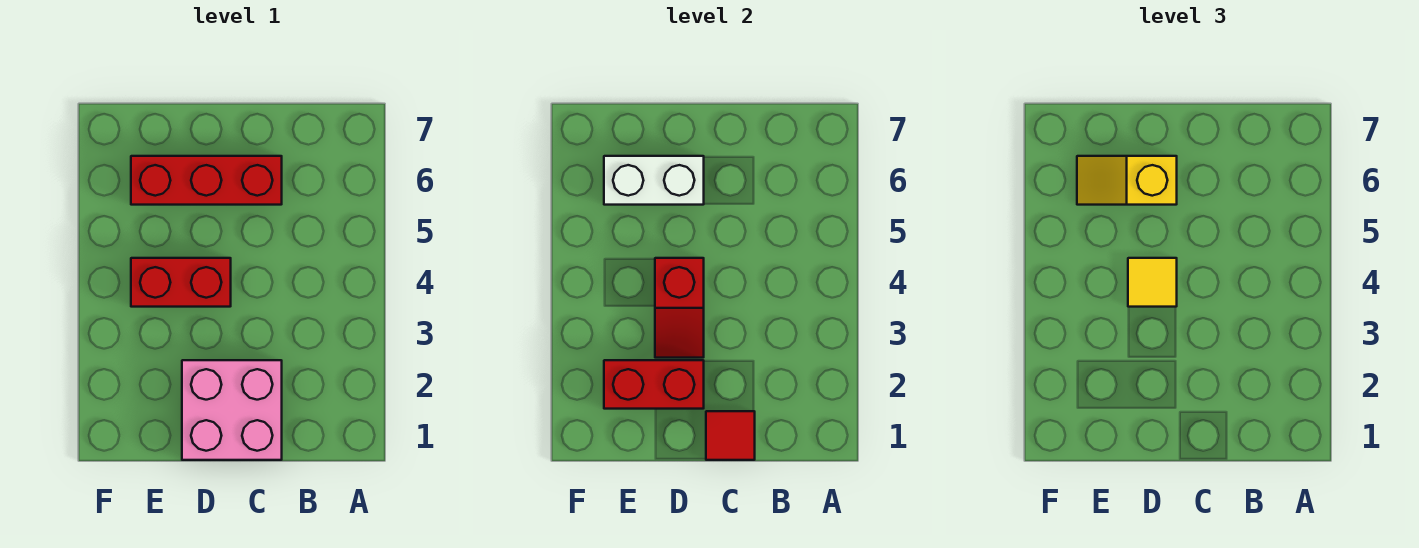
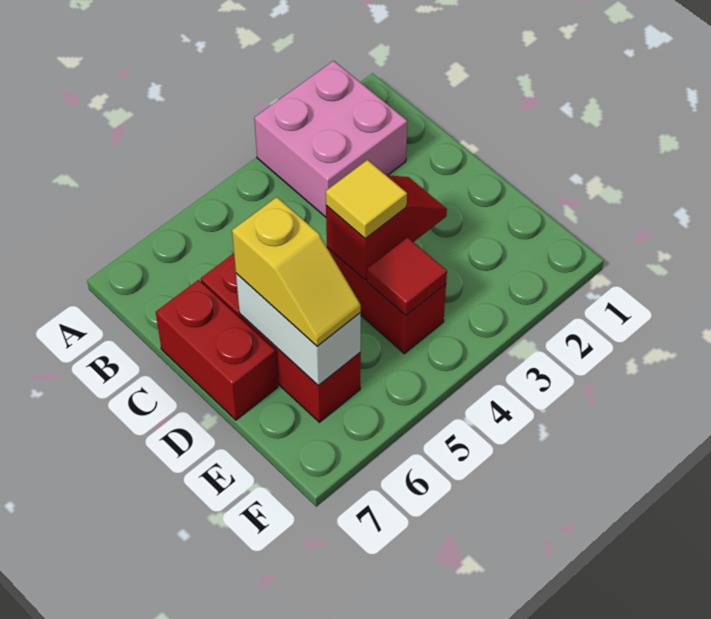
pink brick C1:D2 level 1 -> pink brick A2:B3 level 1
red tile C1 level 2 -> red tile E4 level 2
red brick D2:E2 level 2 -> red brick C7:D7 level 1

